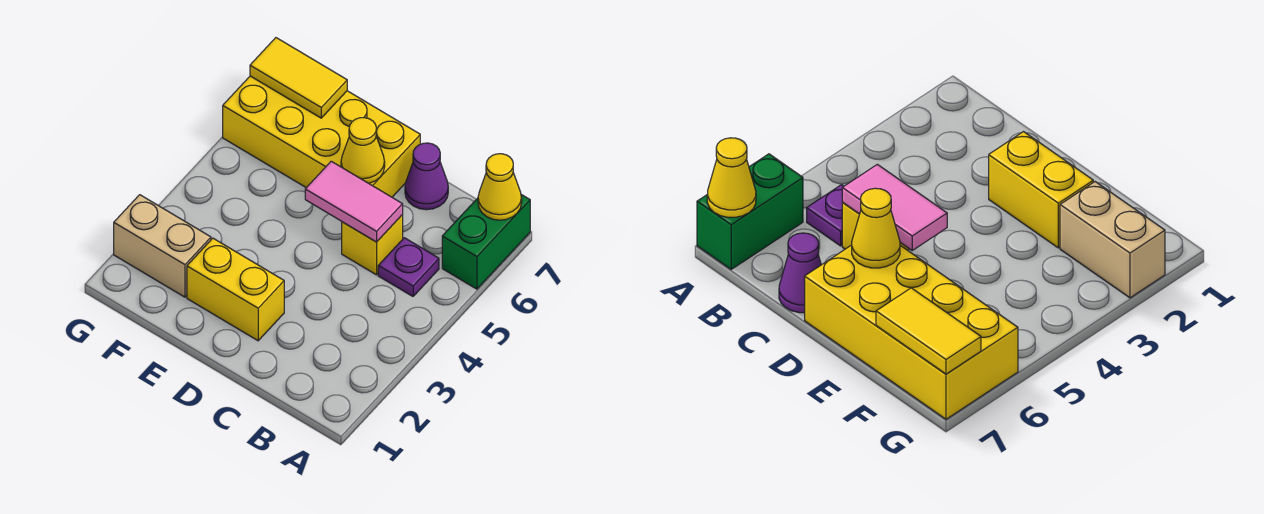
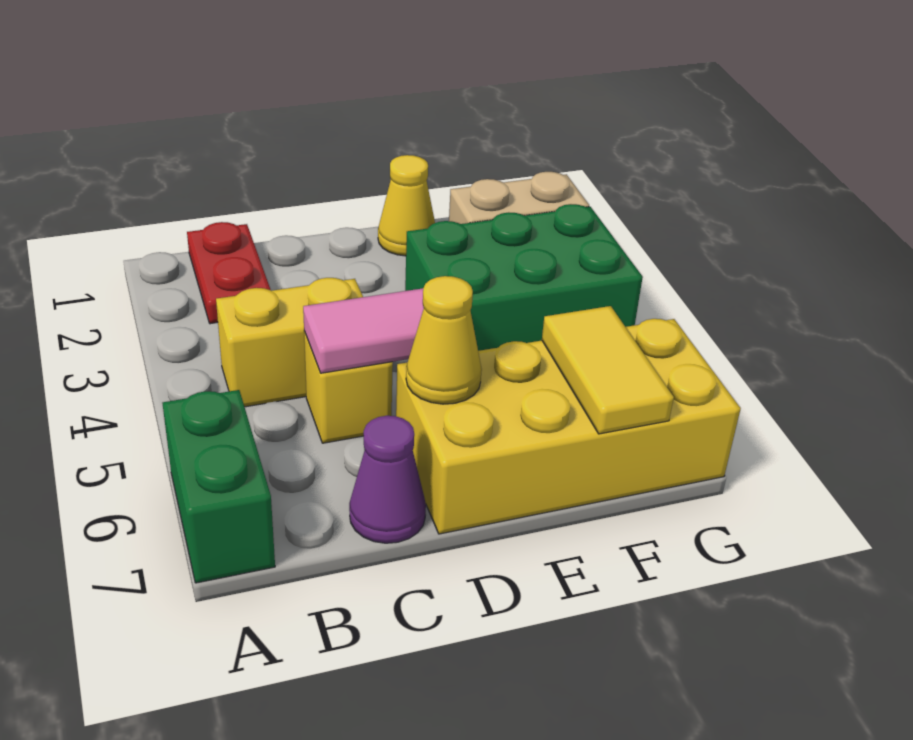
yellow cone A7 level 2 -> yellow cone E1 level 1
none -> red plate B1:B2 level 1
purple plate B5 level 1 -> none
yellow brick D2:E2 level 1 -> yellow brick B4:C4 level 1
none -> green brick E3:G4 level 1
yellow tile F7:G7 level 2 -> yellow tile F6:F7 level 2

